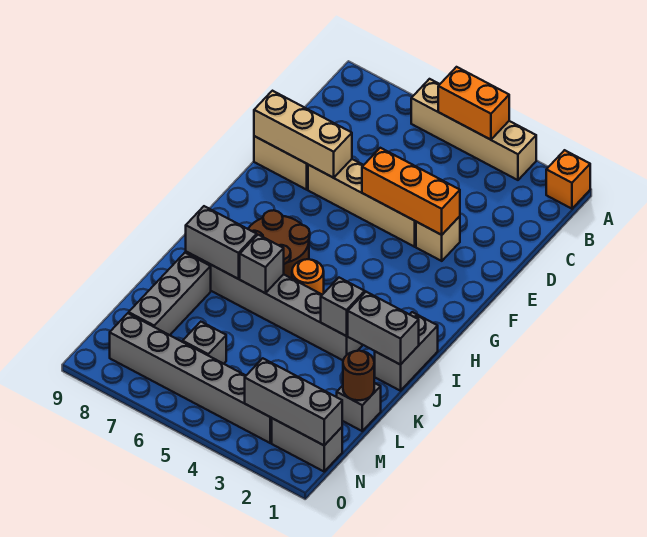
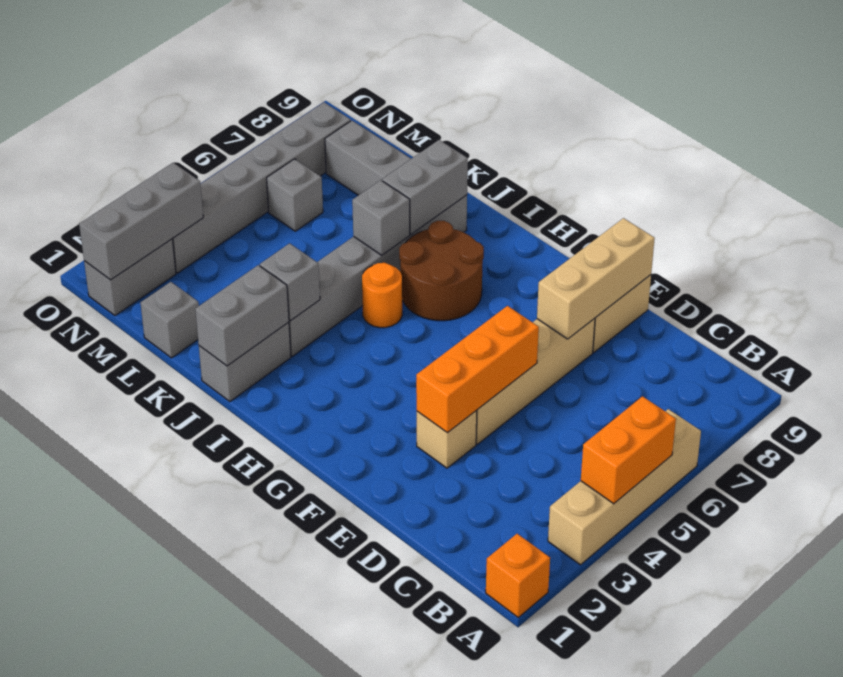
grey brick I1:J1 level 1 -> grey brick J1:J2 level 1
brown round brick L1 level 2 -> none

